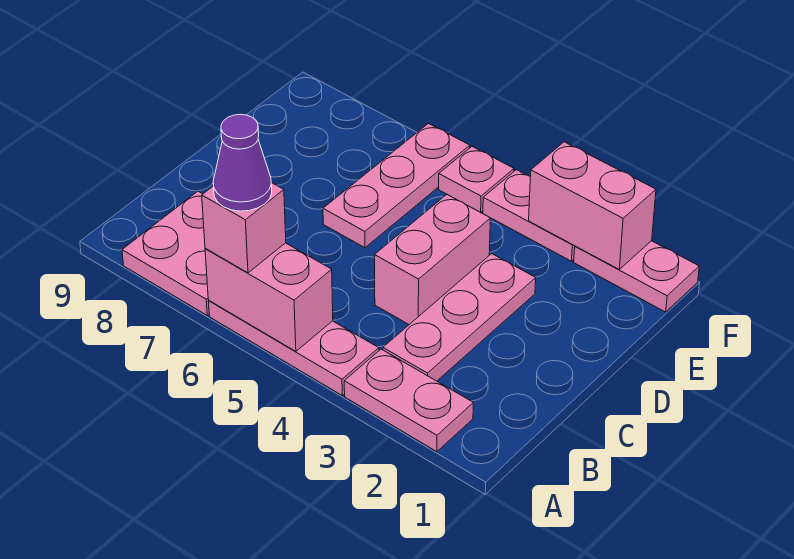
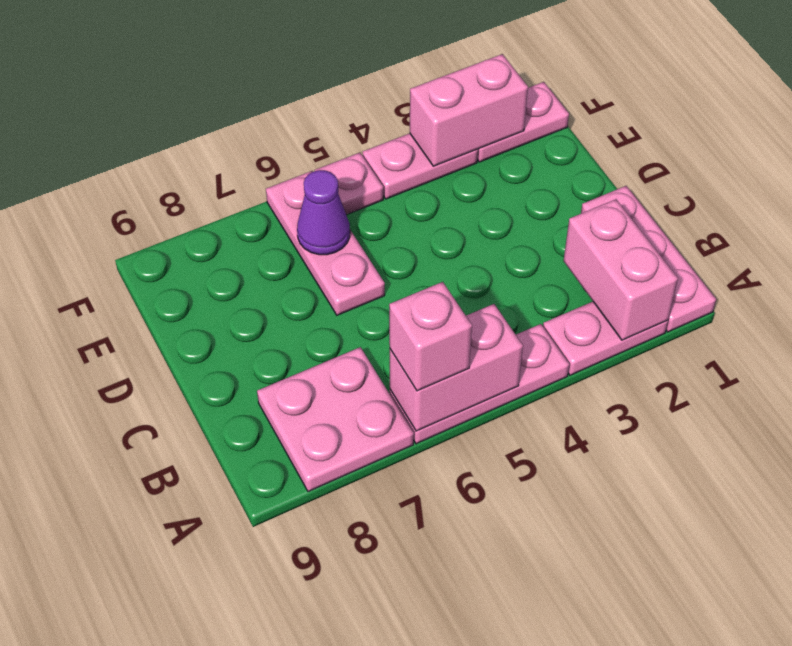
purple cone A6 level 4 -> purple cone E6 level 2
pink plate B3:D3 level 1 -> pink plate A1:C1 level 1
pink brick C4:D4 level 1 -> pink brick A2:B2 level 2

